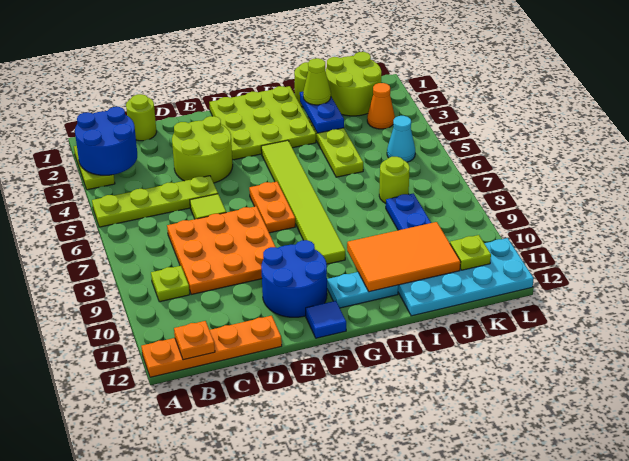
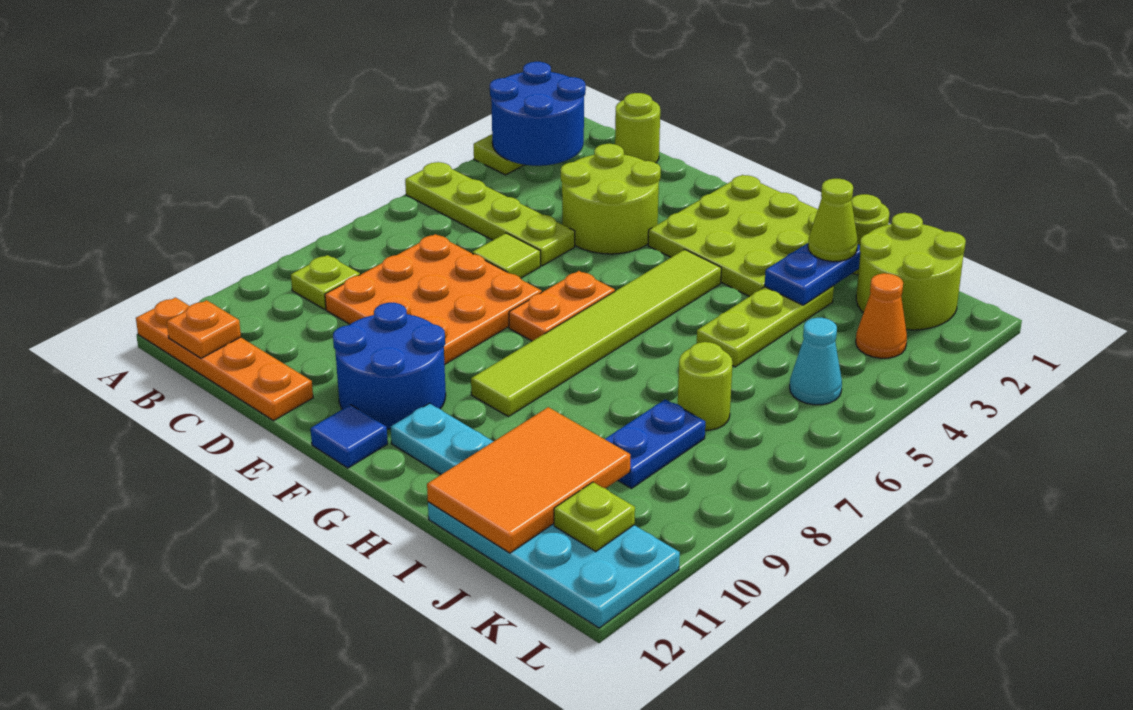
orange tile H10:J11 level 2 -> orange tile I10:J12 level 2

